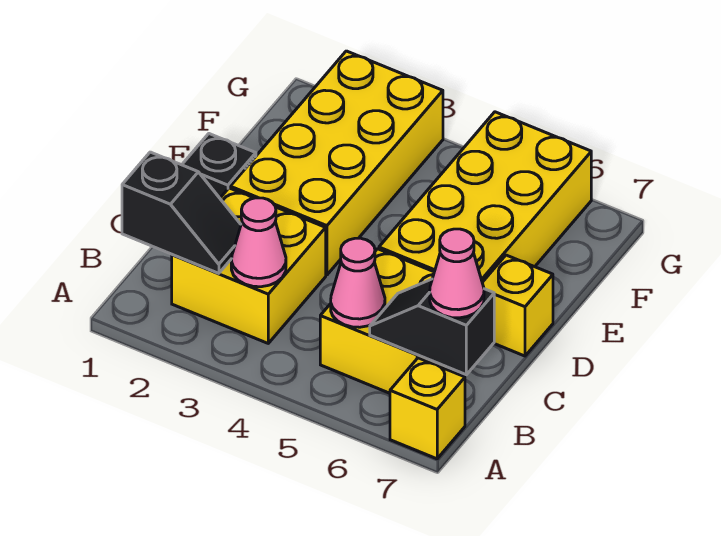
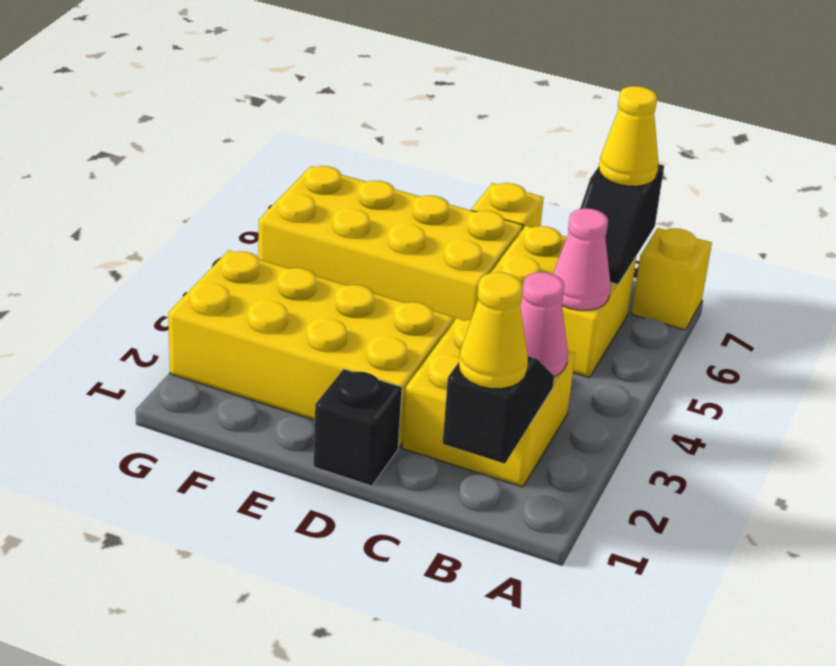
none -> yellow cone B1 level 3
pink cone B7 level 3 -> yellow cone B7 level 3

